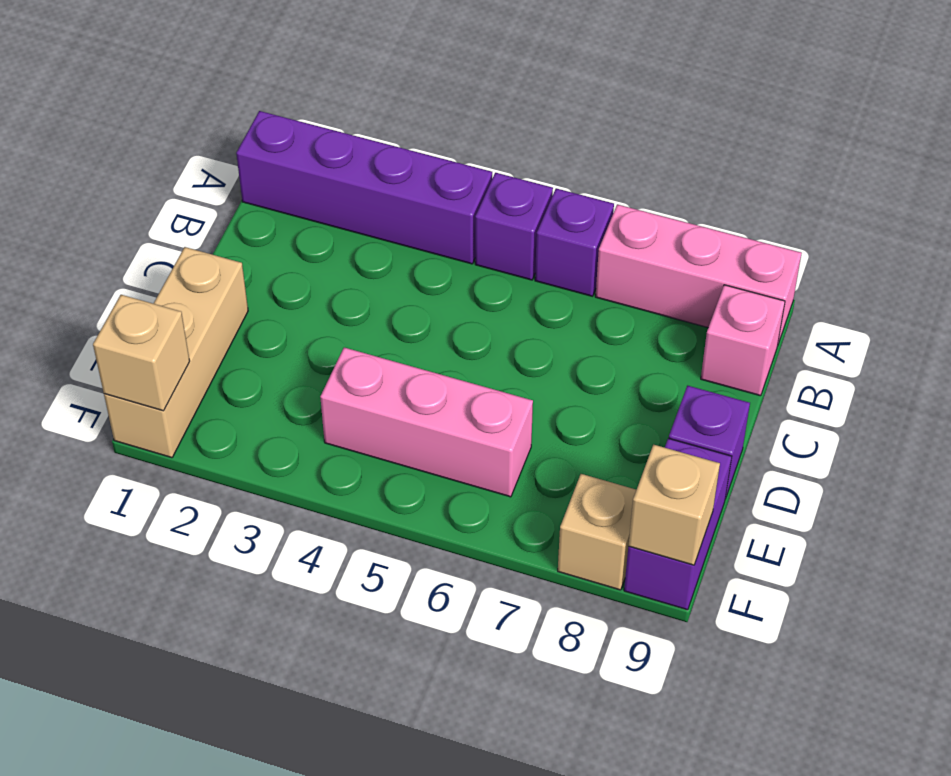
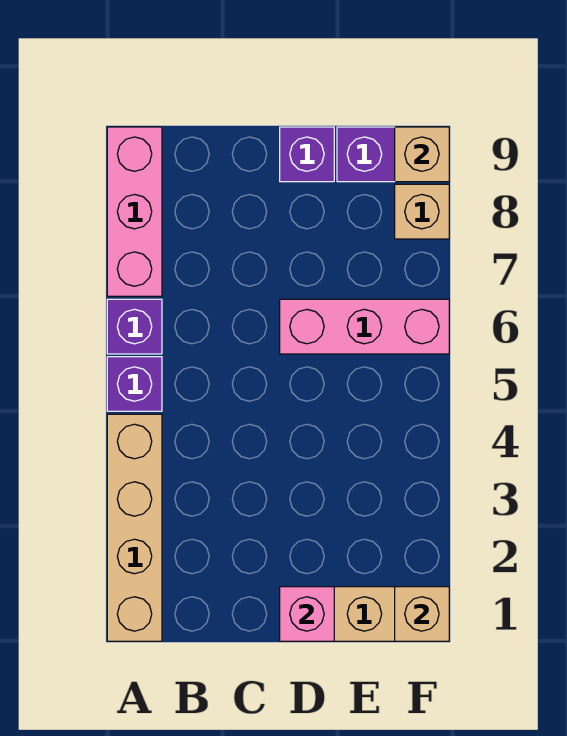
purple brick A1:A4 level 1 -> tan brick A1:A4 level 1
pink brick B9 level 1 -> pink brick D1 level 2
pink brick E4:E6 level 1 -> pink brick D6:F6 level 1

